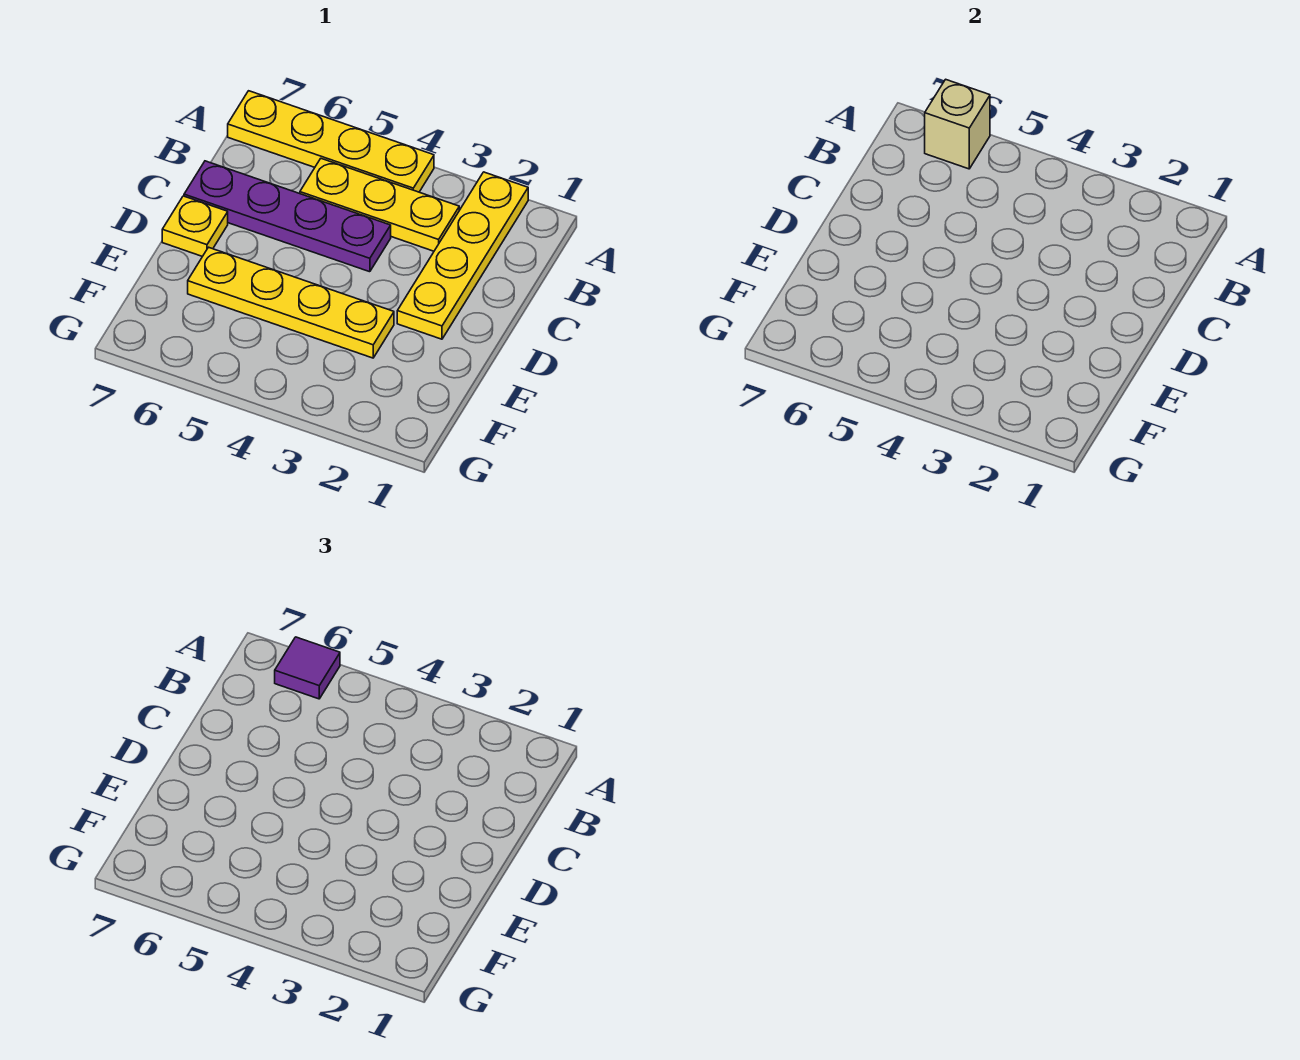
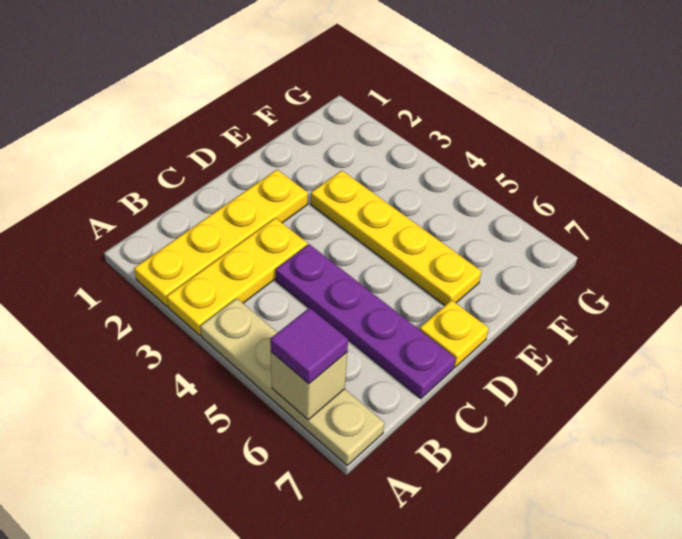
yellow plate A4:A7 level 1 -> tan plate A4:A7 level 1
yellow plate B3:B5 level 1 -> yellow plate A3:C3 level 1

